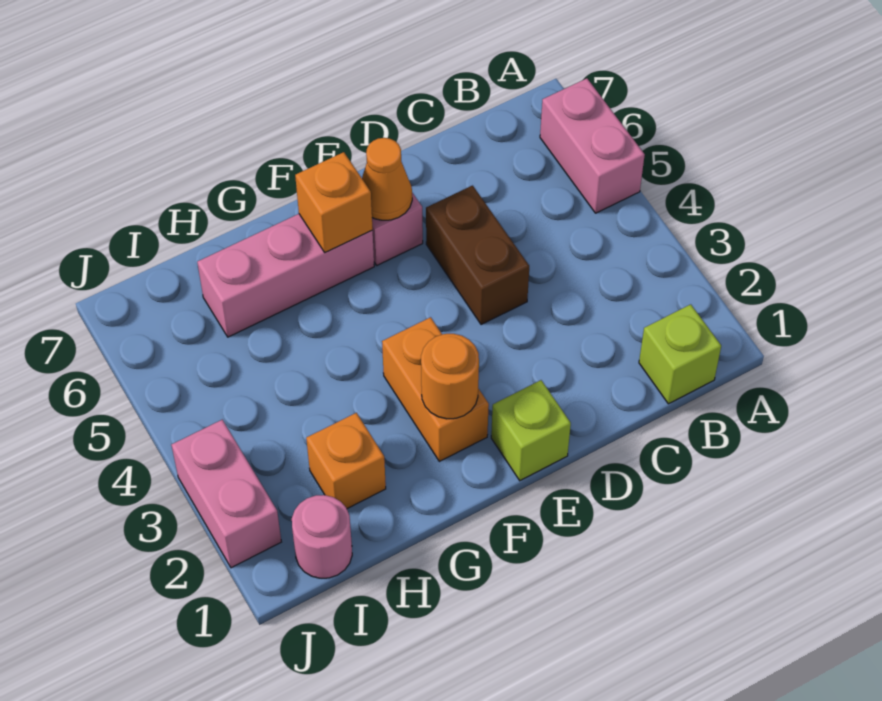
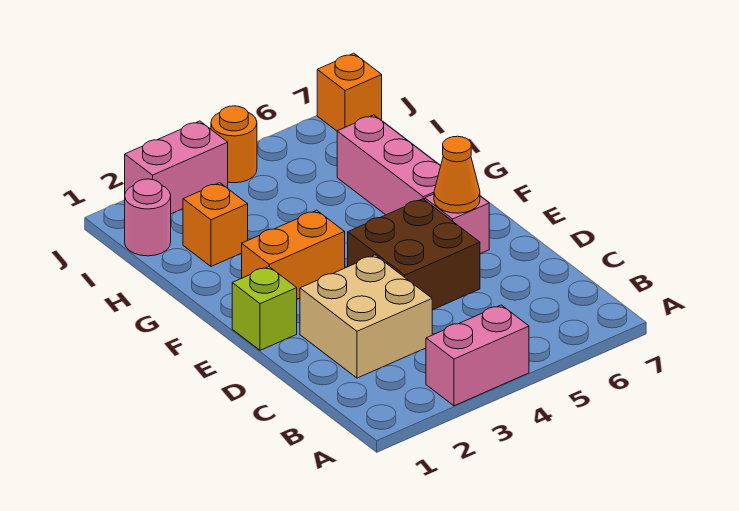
pink brick A5:A6 level 1 -> pink brick A3:A4 level 1
lime brick B1 level 1 -> none
none -> tan brick C2:D3 level 1
brown brick D4:D5 level 1 -> brown brick D4:E5 level 1
orange round brick F2 level 2 -> orange round brick J4 level 1
orange brick F6 level 2 -> orange brick J7 level 1

